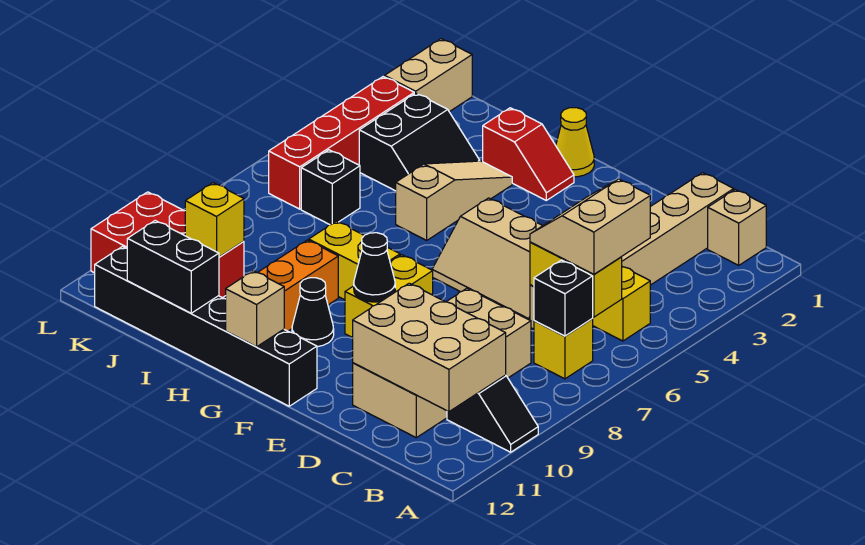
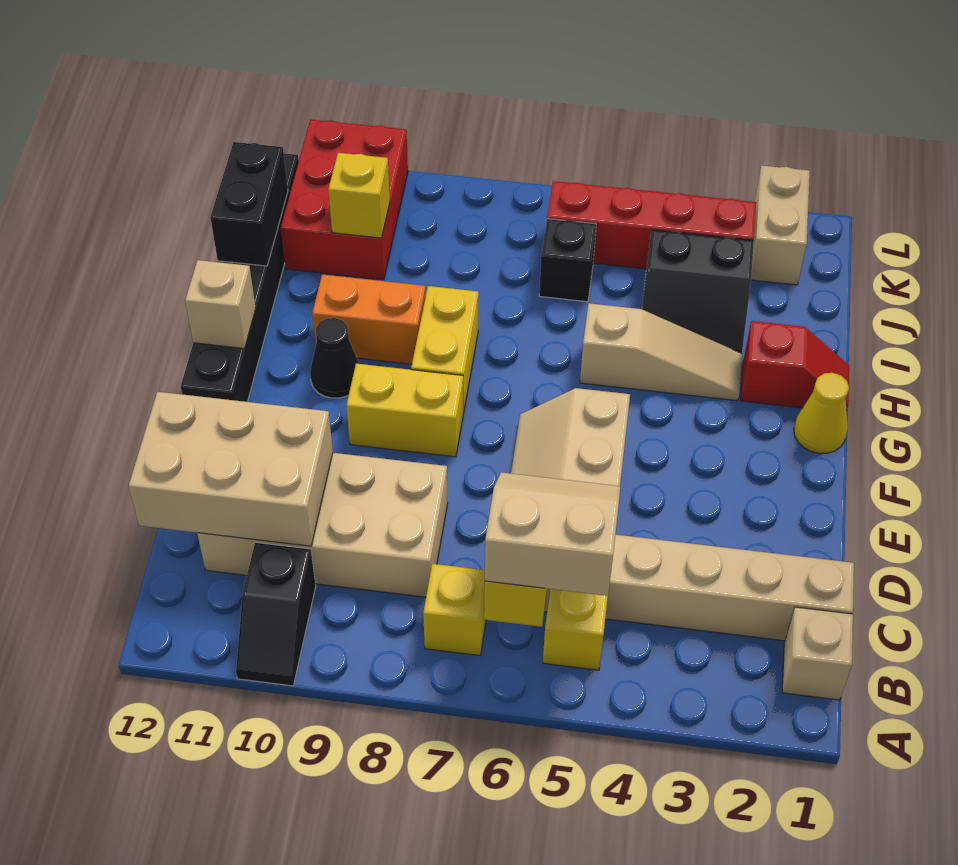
black brick B7 level 2 -> none
tan brick B10:D11 level 2 -> tan brick C10:D12 level 2
black cone F9 level 2 -> none
red slope G2:H2 level 1 top H -> red slope H1:H2 level 1 top 2
tan brick K1:K2 level 1 -> tan brick K2:L2 level 1

